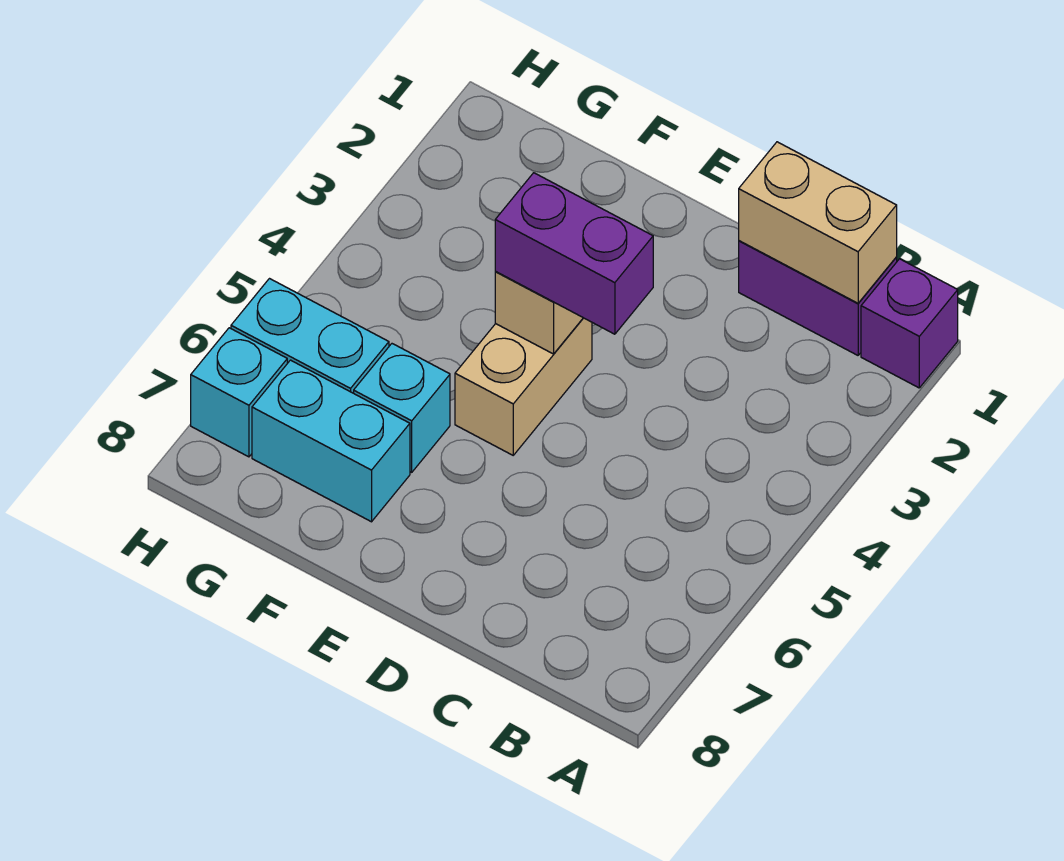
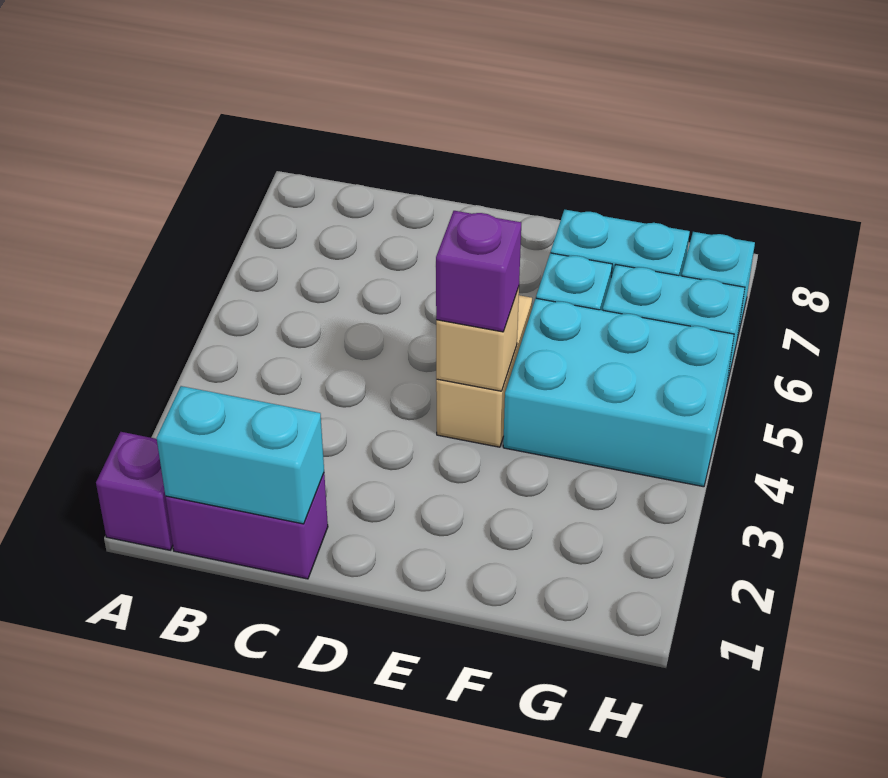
tan brick B1:C1 level 2 -> cyan brick B1:C1 level 2
purple brick D4:E4 level 3 -> purple brick E4 level 3
none -> cyan brick F4:H5 level 1

